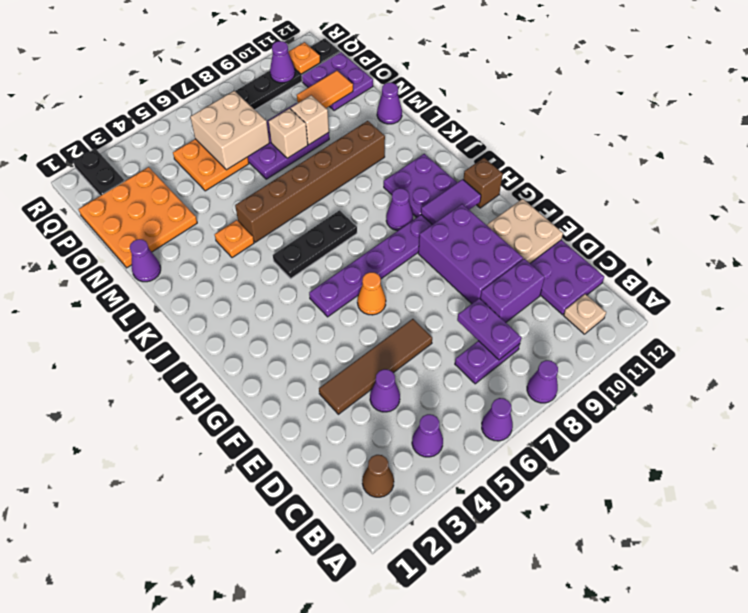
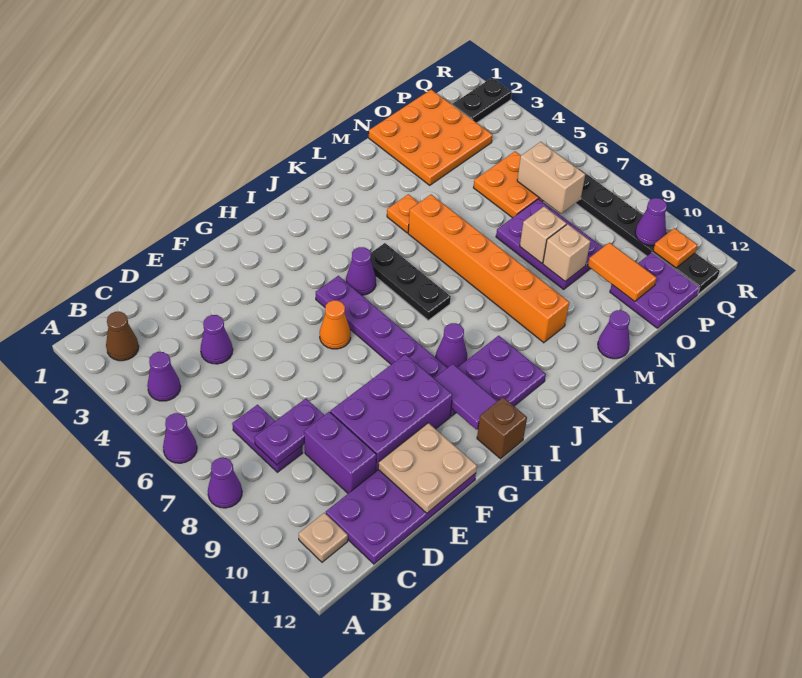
brown tile E3:E6 level 1 -> none
brown brick L5:L10 level 1 -> orange brick L5:L10 level 1
purple cone M1 level 1 -> purple cone I5 level 1
tan brick O6:P7 level 2 -> tan brick P6:P7 level 2

